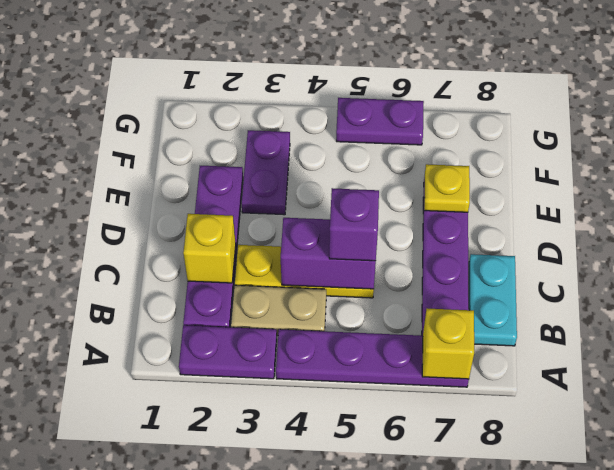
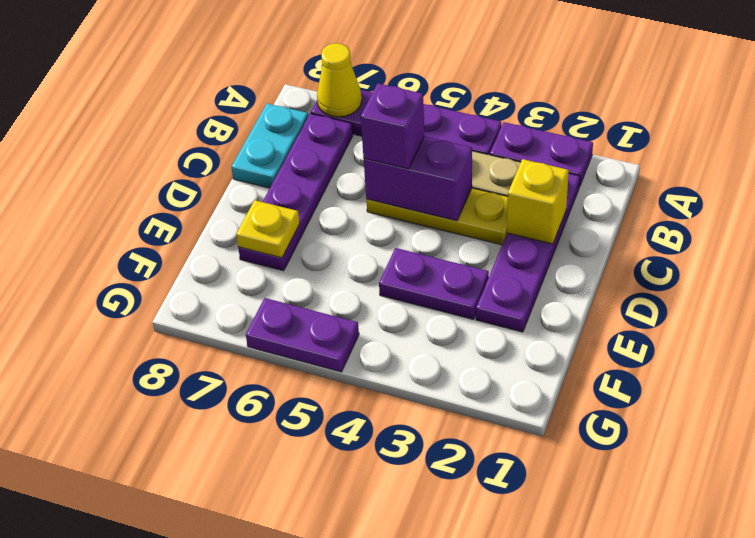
yellow brick A7 level 2 -> yellow cone A7 level 2
purple plate E3:F3 level 1 -> purple plate E3:E4 level 1

